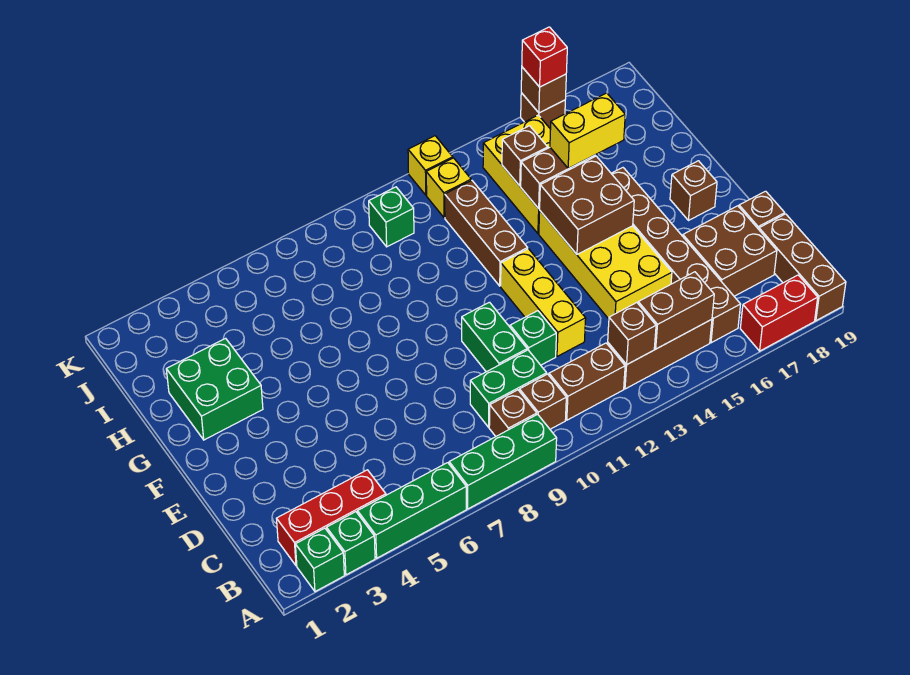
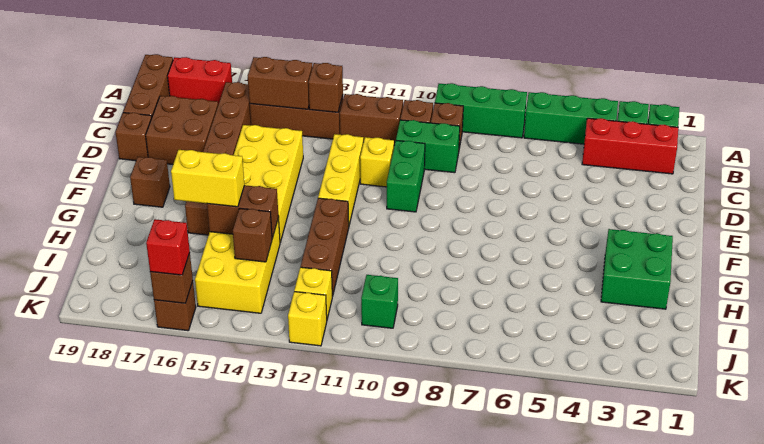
green brick D11 level 1 -> yellow brick D11 level 1
brown brick F14:G15 level 2 -> none

